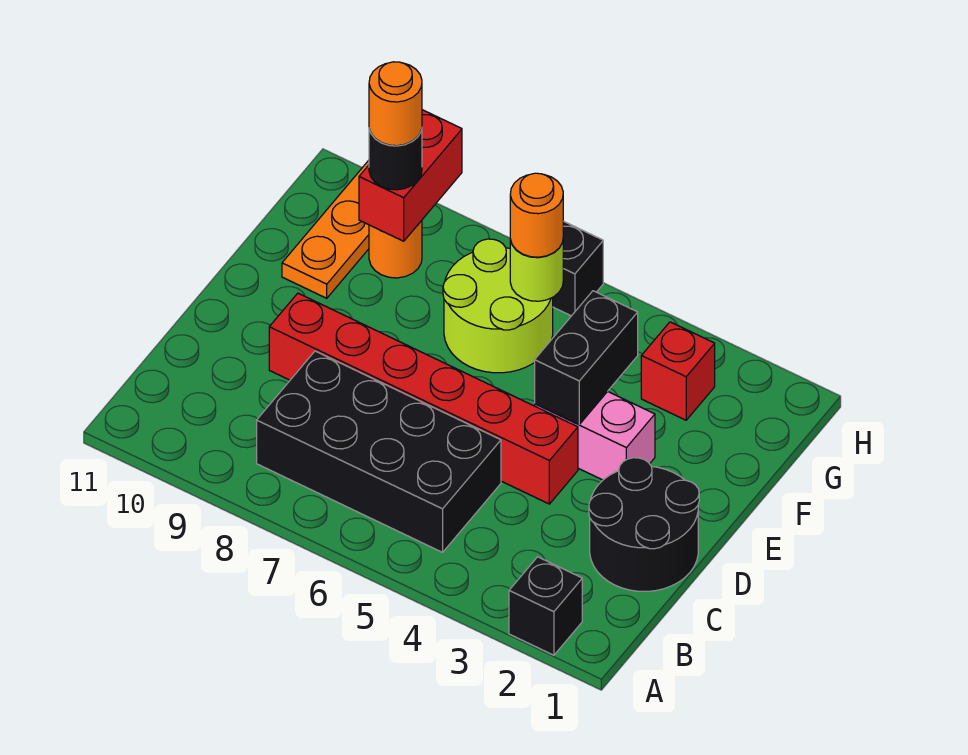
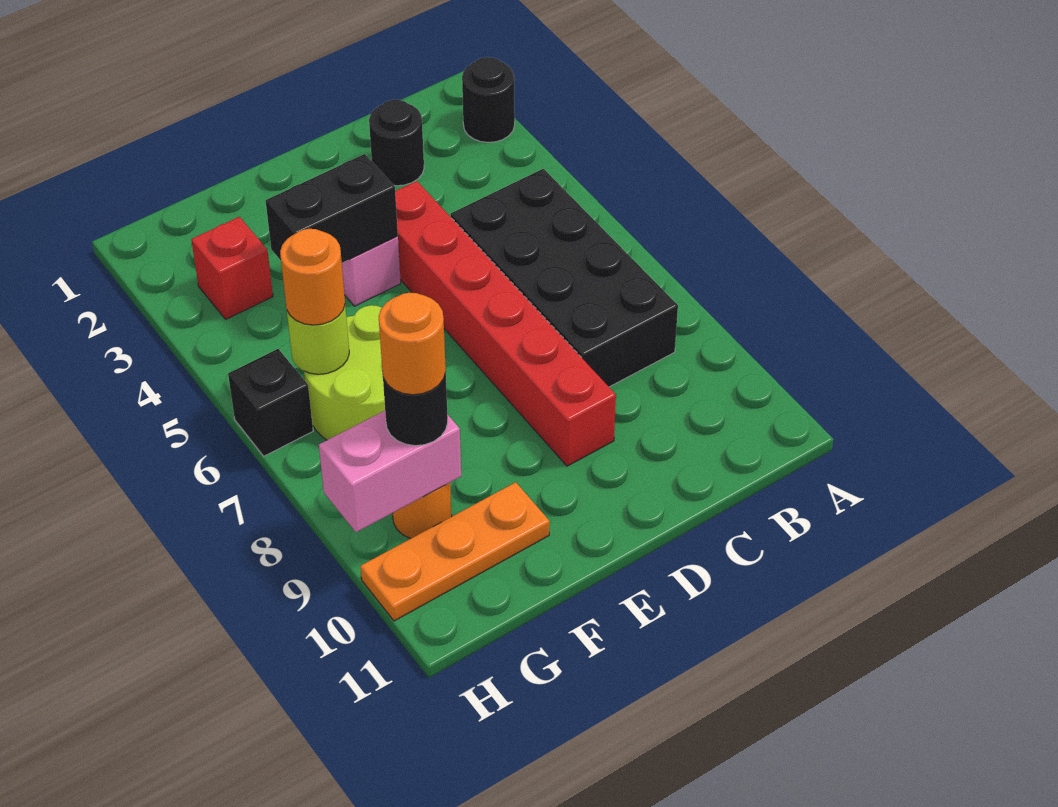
black brick A2 level 1 -> black round brick A2 level 1
black round brick C1:D2 level 1 -> black round brick C2 level 1
red brick G9:H9 level 2 -> pink brick G9:H9 level 2

